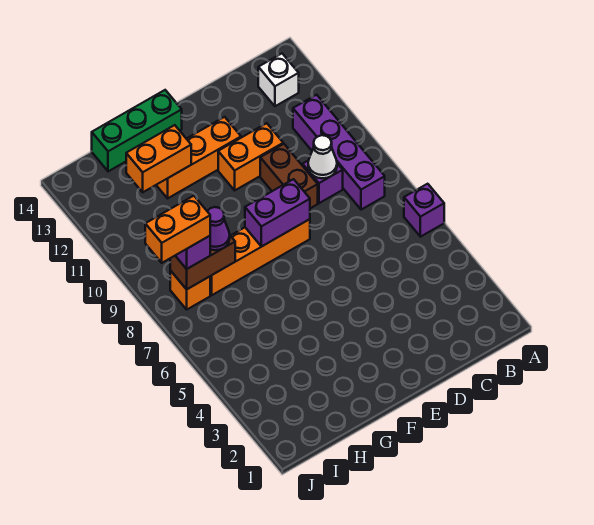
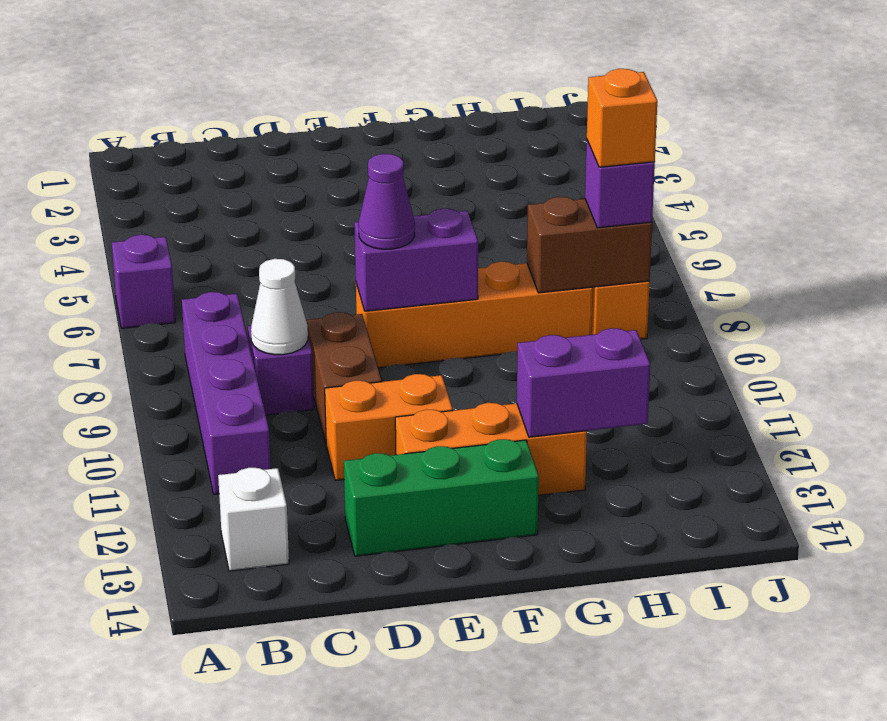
green brick F14:H14 level 1 -> green brick D13:F13 level 1
orange brick G12:H12 level 2 -> purple brick G12:H12 level 2
purple cone H8 level 3 -> purple cone E8 level 3
orange brick I8:J8 level 4 -> orange brick I8 level 4

